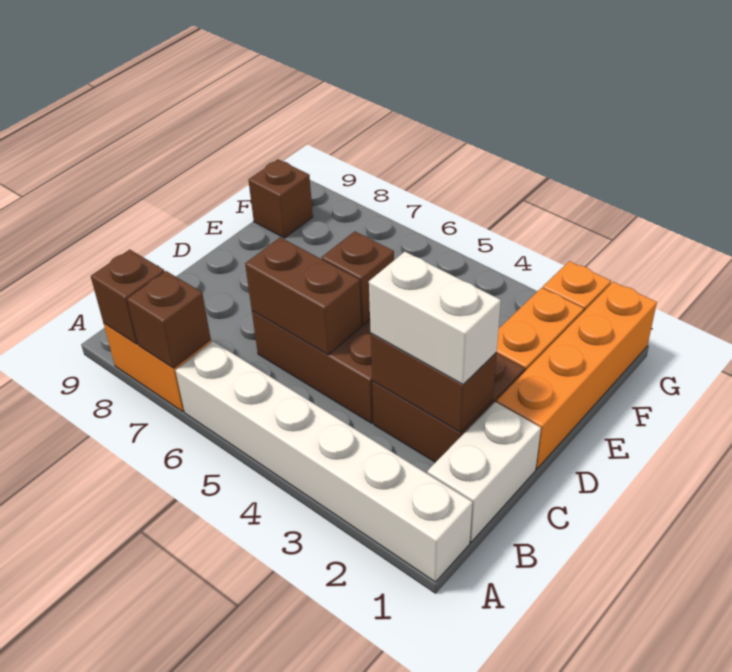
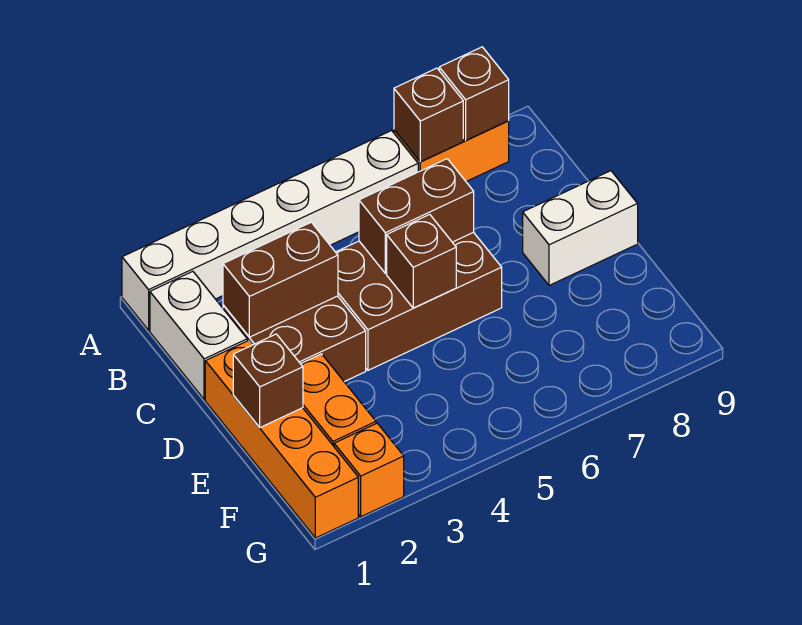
white brick C2:C3 level 3 -> white brick D8:D9 level 1
brown brick F9 level 1 -> brown brick E1 level 2

